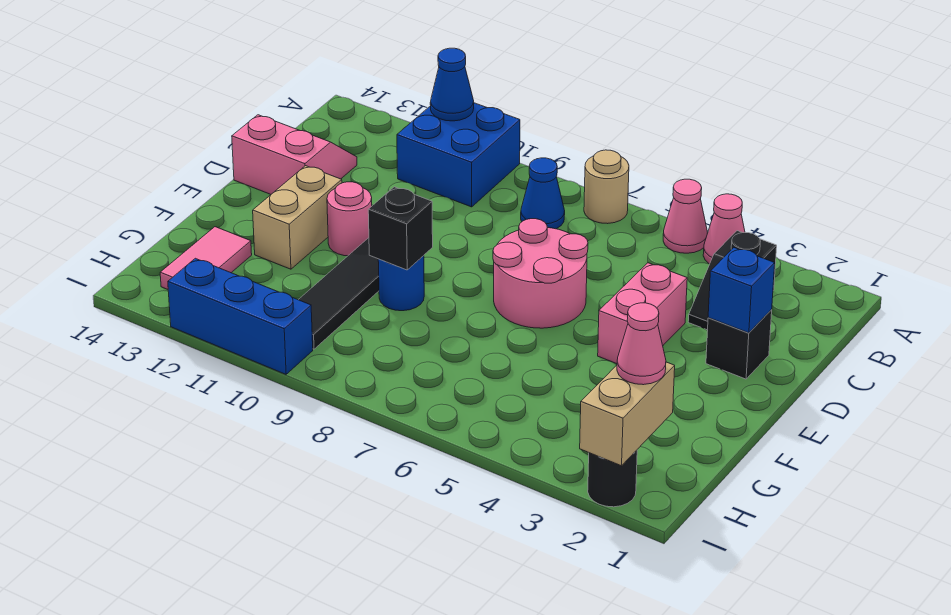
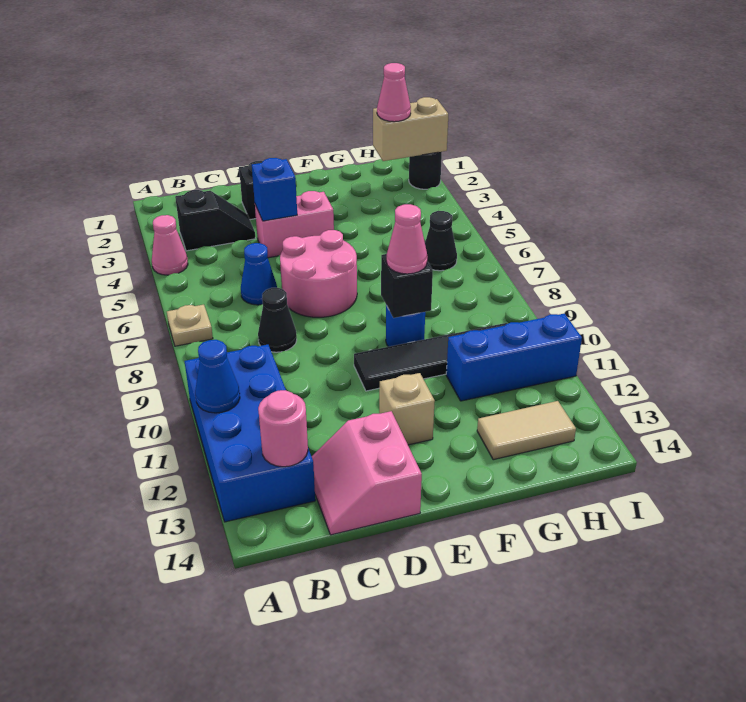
pink cone A5 level 1 -> pink cone F9 level 3
tan round brick A7 level 1 -> tan plate A7 level 1
blue brick A10:B11 level 1 -> blue brick A10:B13 level 1
blue cone B8 level 1 -> blue cone C6 level 1
none -> black cone C8 level 1
blue brick D2 level 2 -> blue brick D4 level 2
pink round brick E11 level 1 -> pink round brick B13 level 2
tan brick E12:F12 level 1 -> tan brick E12 level 1
pink tile G13:H13 level 1 -> tan tile G13:H13 level 1
none -> black cone H6 level 1
blue brick I10:I12 level 1 -> blue brick G11:I11 level 1

